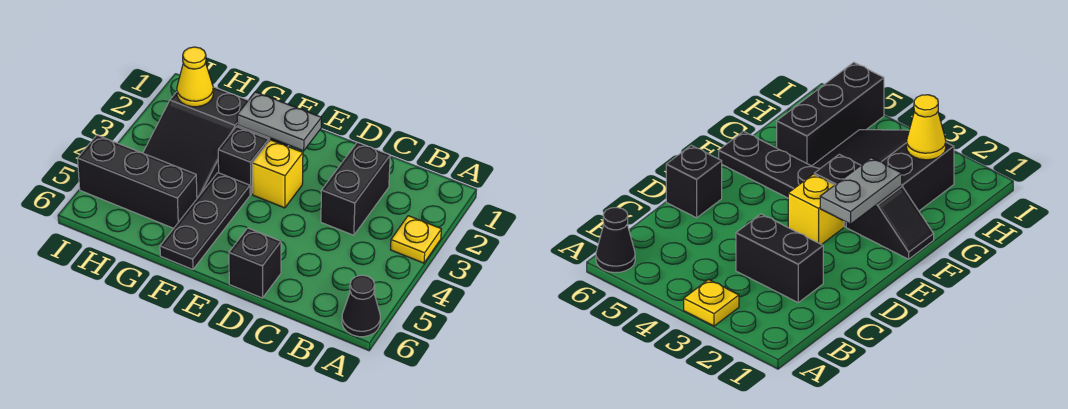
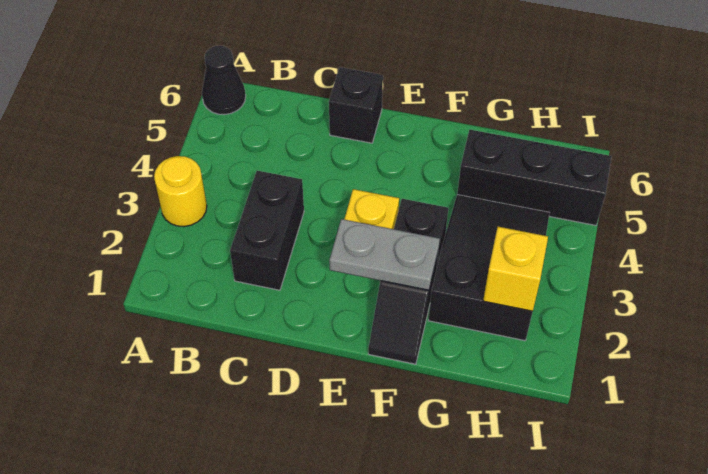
yellow plate A3 level 1 -> yellow round brick A3 level 1
black plate F4:F6 level 1 -> none
yellow cone H2 level 2 -> yellow brick H2 level 2

